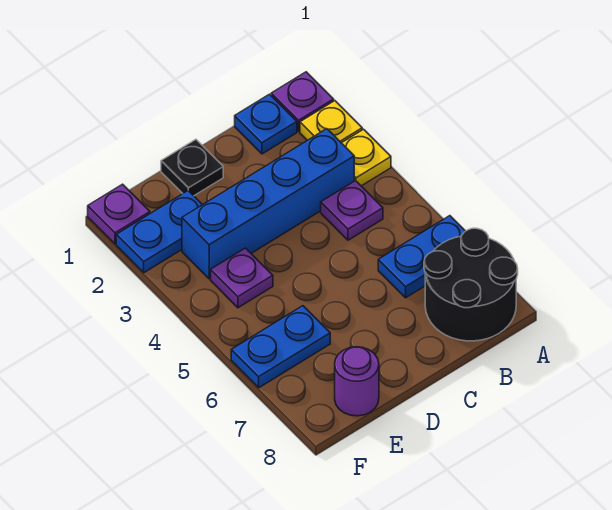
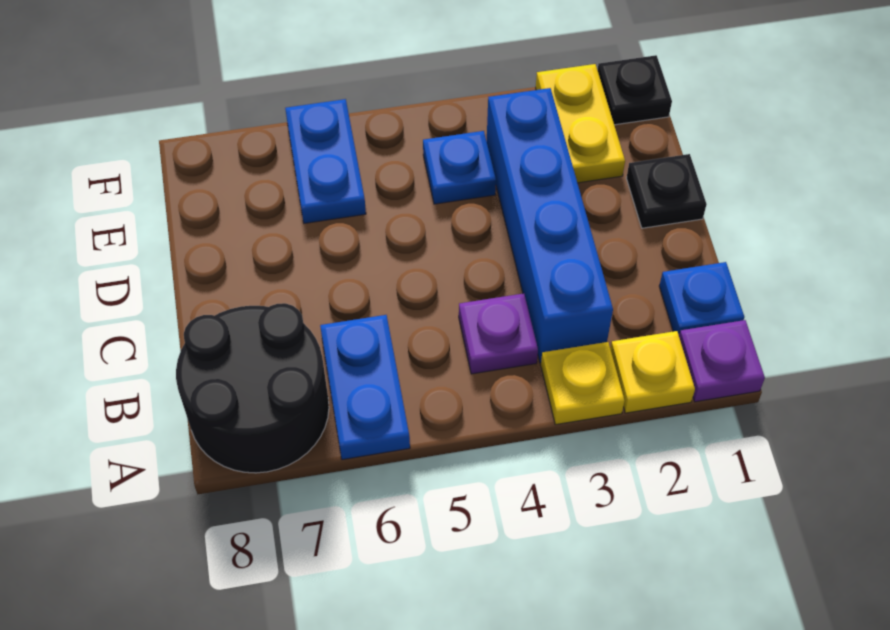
blue plate E2:F2 level 1 -> yellow plate E2:F2 level 1
purple plate E4 level 1 -> blue plate E4 level 1
purple round brick E8 level 1 -> none
purple plate F1 level 1 -> black plate F1 level 1

